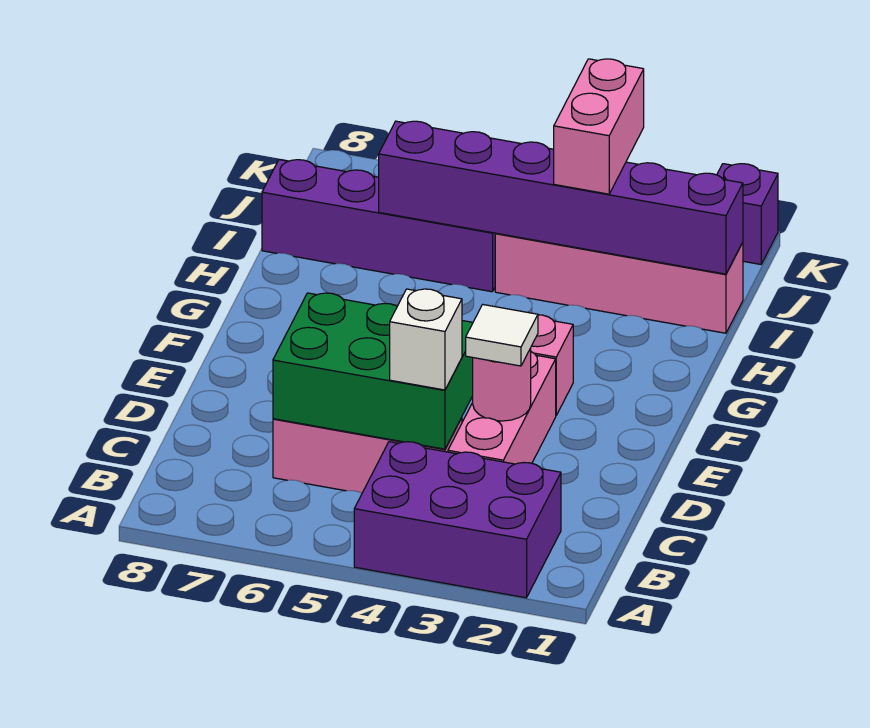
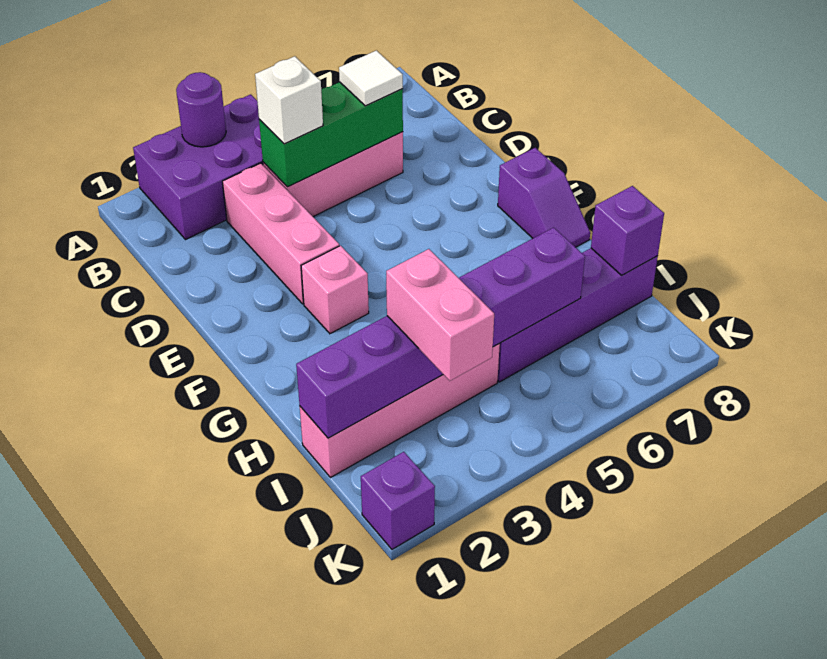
none -> purple round brick A3 level 2
green brick C4:D6 level 2 -> green brick C4:C6 level 2
pink round brick D3 level 2 -> none
white tile D3 level 3 -> white tile C6 level 3
none -> purple slope F8:G8 level 1 top F
none -> purple brick I8 level 2

